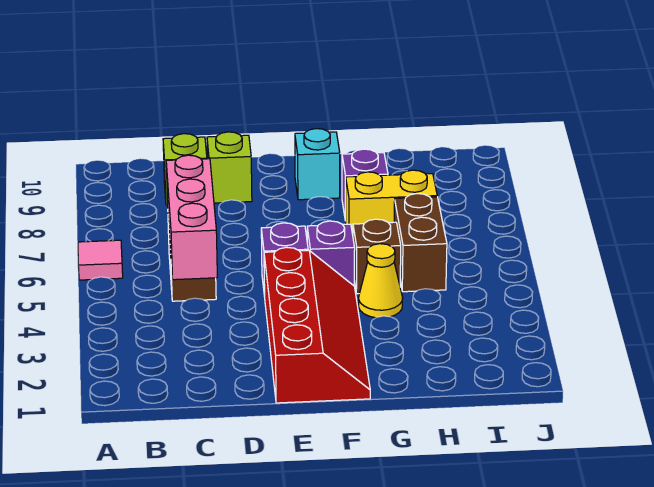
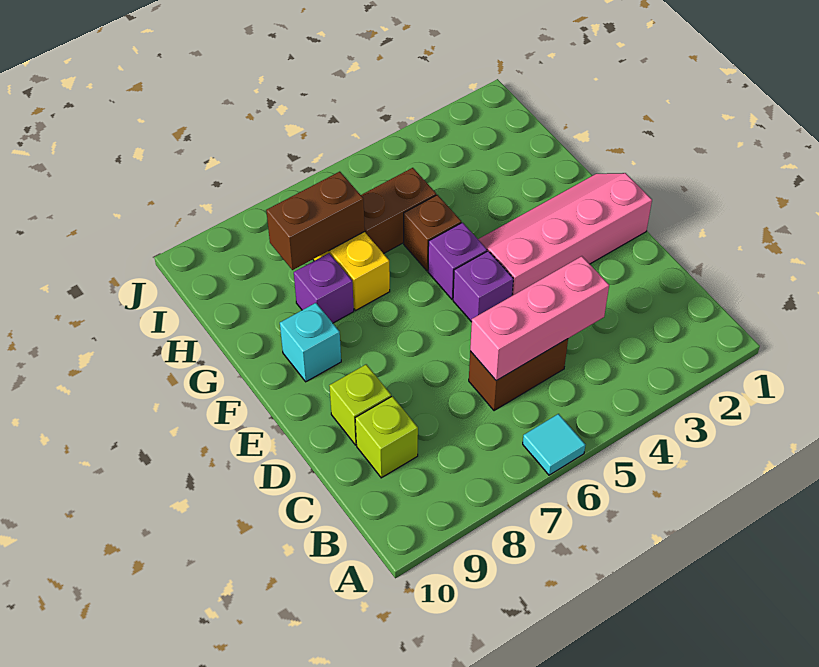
pink tile A6 level 1 -> cyan tile A6 level 1
red slope E1:F4 level 1 top E -> pink slope E1:F4 level 1 top E
yellow cone G4 level 1 -> none
none -> brown brick H7:H8 level 2

